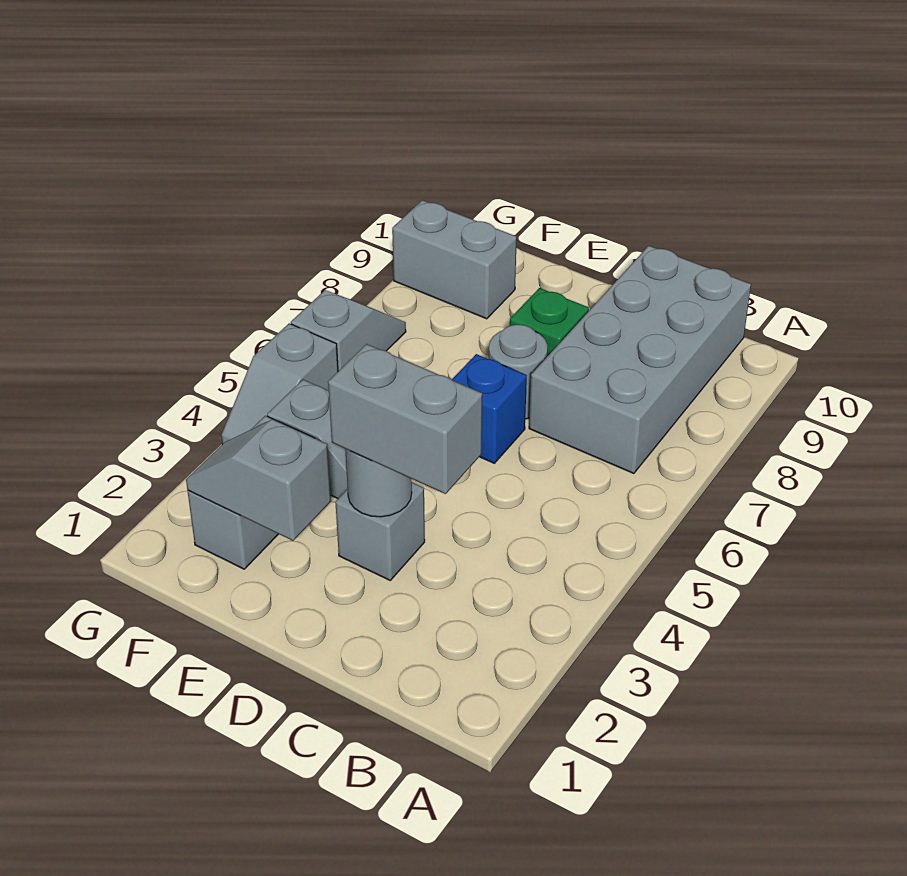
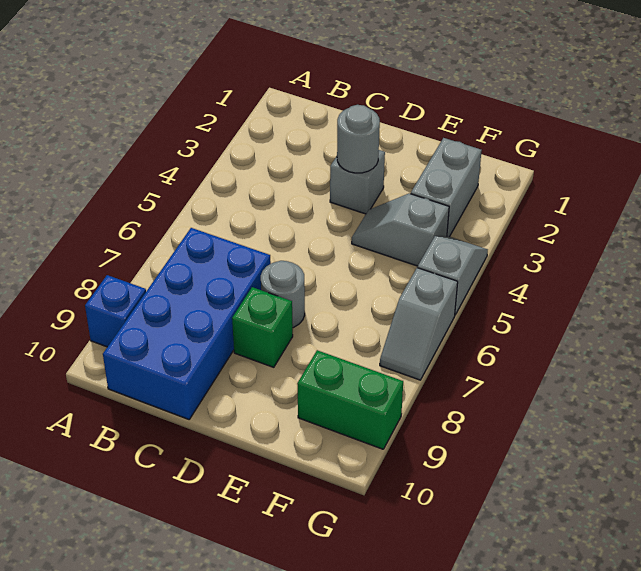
grey brick B7:C10 level 1 -> blue brick B7:C10 level 1
grey brick C3:D3 level 3 -> none
blue brick D6 level 1 -> blue brick A9 level 1
grey slope E2:F2 level 2 top E -> none
grey brick F9:G9 level 1 -> green brick F9:G9 level 1

